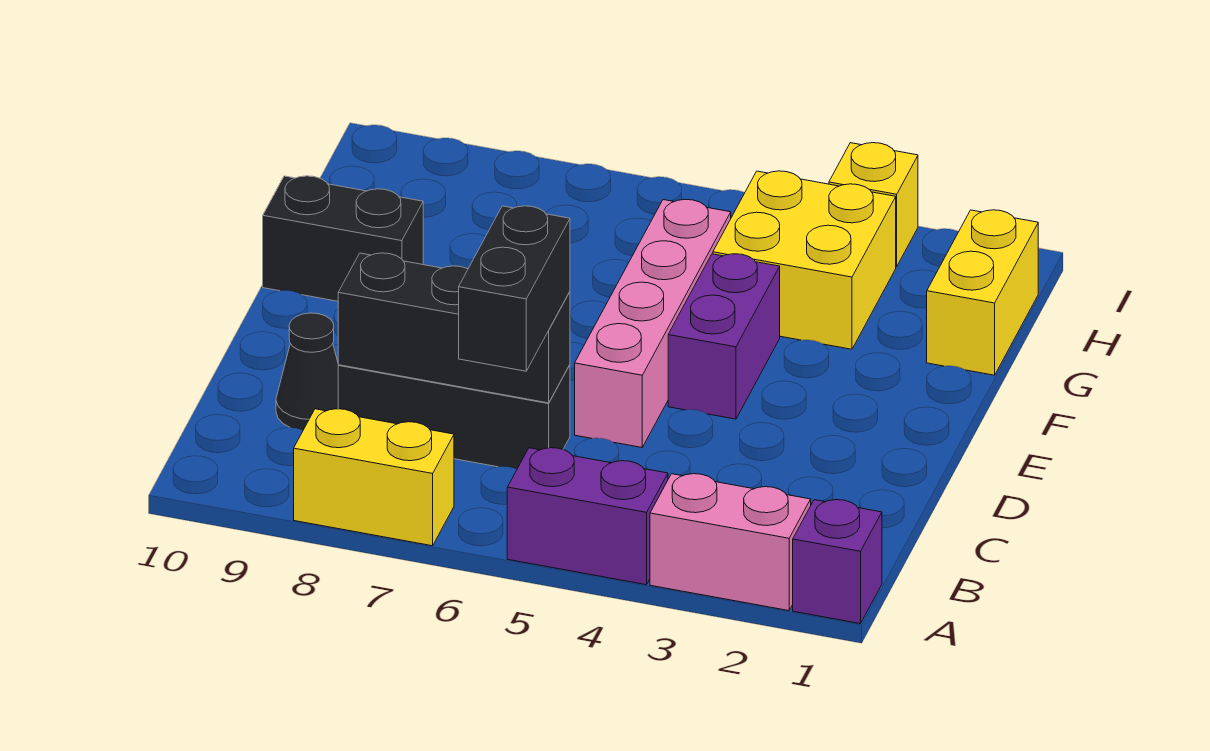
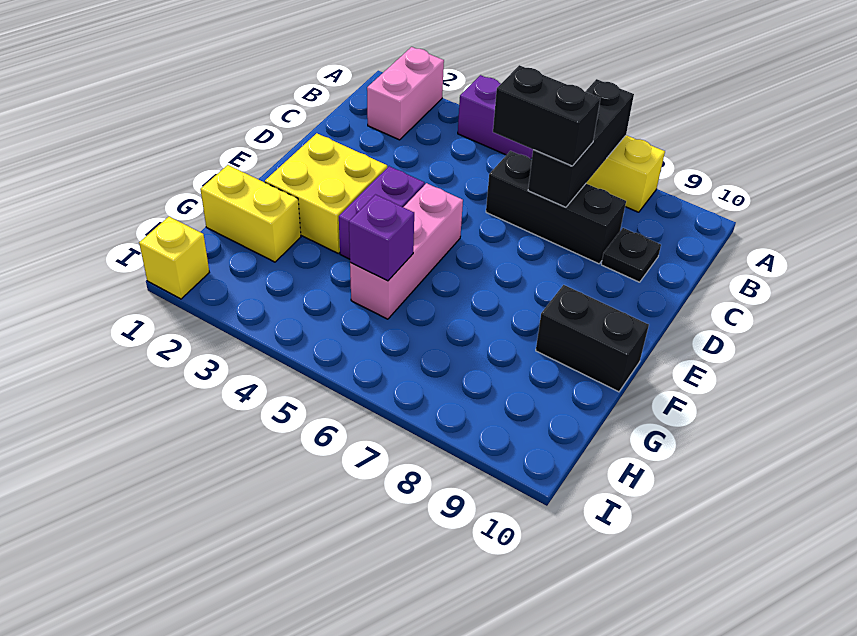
purple brick A1 level 1 -> purple brick G5 level 2
pink brick A2:A3 level 1 -> pink brick A2:B2 level 1
black brick B6:C6 level 3 -> black brick C6:C7 level 3
black brick C6:C8 level 2 -> black brick A7:C7 level 2
black cone C9 level 1 -> black plate C9 level 1
pink brick D5:G5 level 1 -> pink brick E5:G5 level 1
yellow brick G1:H1 level 1 -> yellow brick G1:G2 level 1
yellow brick G3:H4 level 1 -> yellow brick E2:F3 level 1
yellow brick I3 level 1 -> yellow brick I1 level 1

